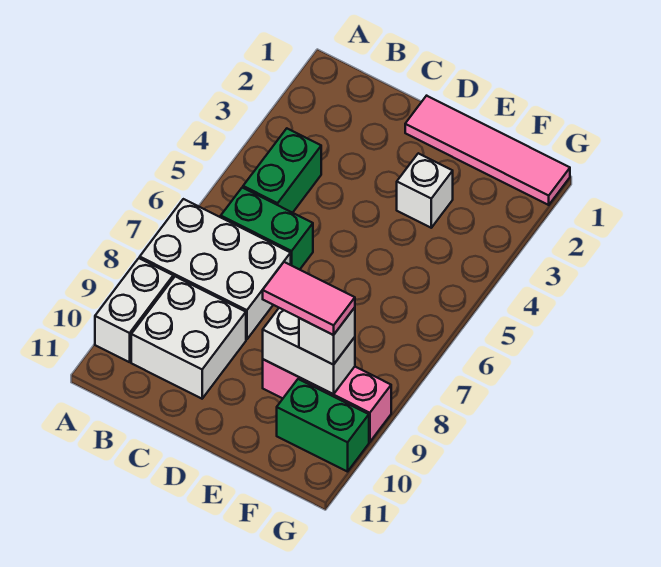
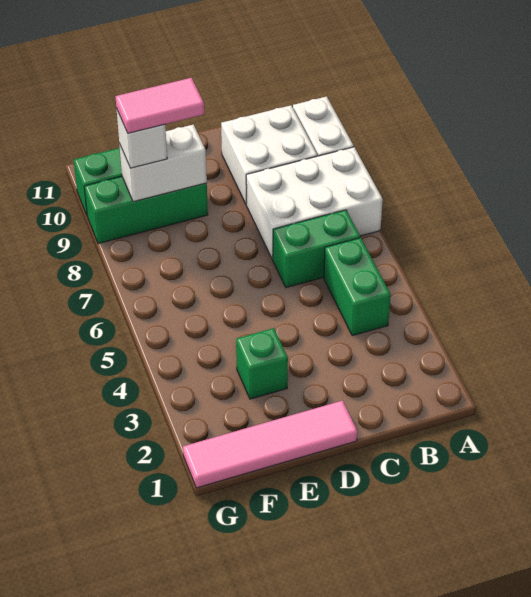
white brick E3 level 1 -> green brick E3 level 1
pink brick E9:G9 level 1 -> green brick E9:G9 level 1

